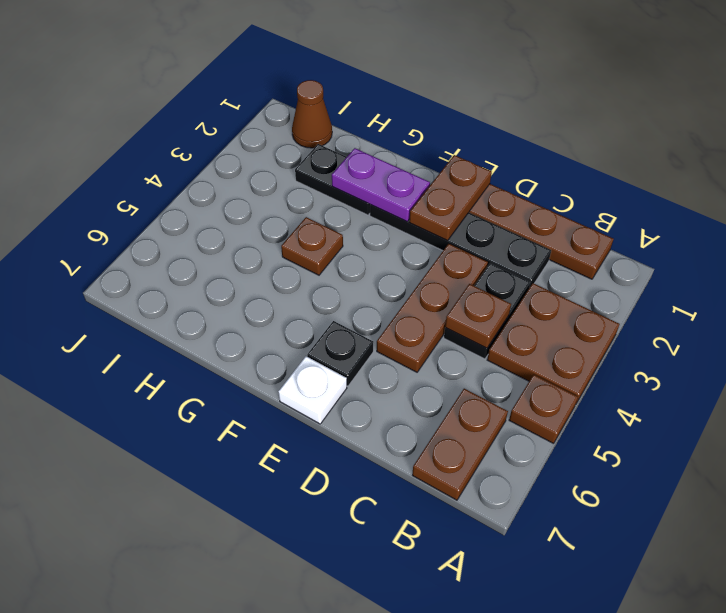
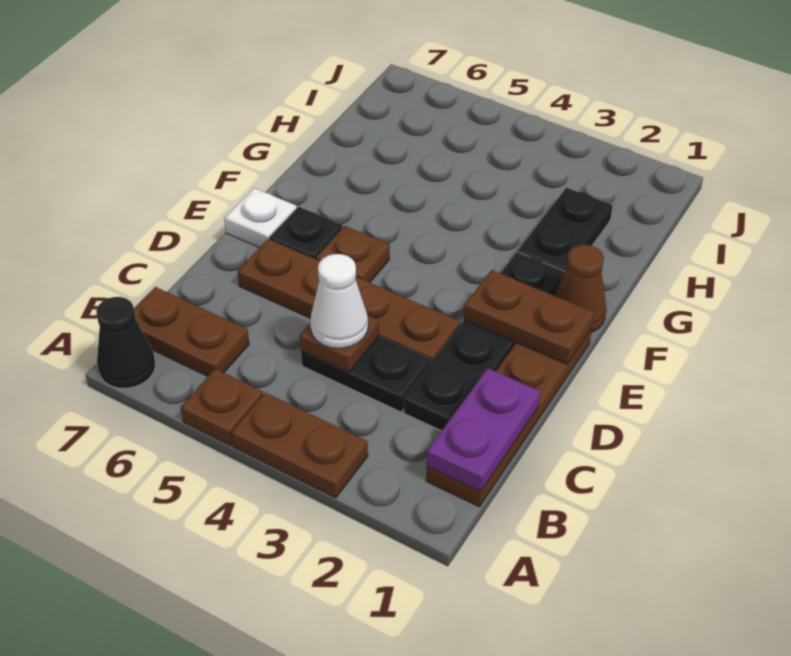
brown plate A3:B4 level 1 -> brown plate A3:A4 level 1
none -> black cone A7 level 1
none -> white cone C4 level 3
brown plate D3:D5 level 1 -> brown plate D3:D6 level 1
purple plate F2:G2 level 2 -> purple plate B1:C1 level 2
brown plate G4 level 1 -> brown plate E5 level 1
brown cone I1 level 1 -> brown cone F1 level 1

